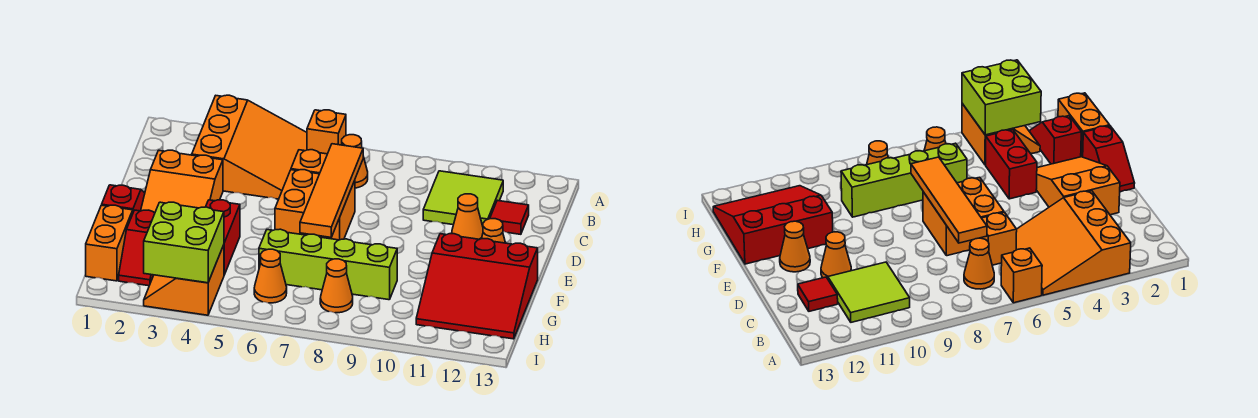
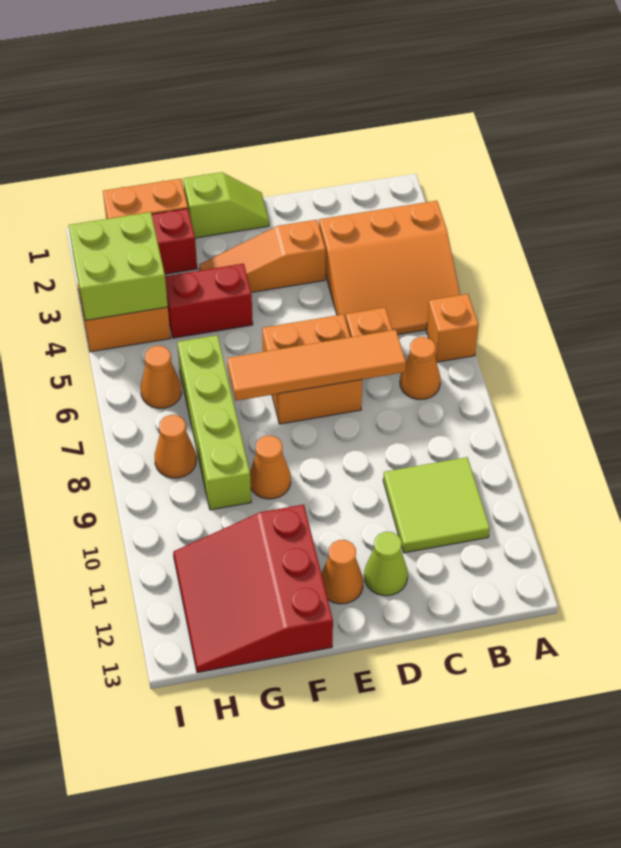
red tile C12 level 1 -> none
orange slope D2:F3 level 1 top D -> orange slope D3:F3 level 1 top D
orange cone D11 level 1 -> orange cone F9 level 1
none -> lime cone D12 level 1
red slope E1:F1 level 1 top F -> lime slope E1:F1 level 1 top F

